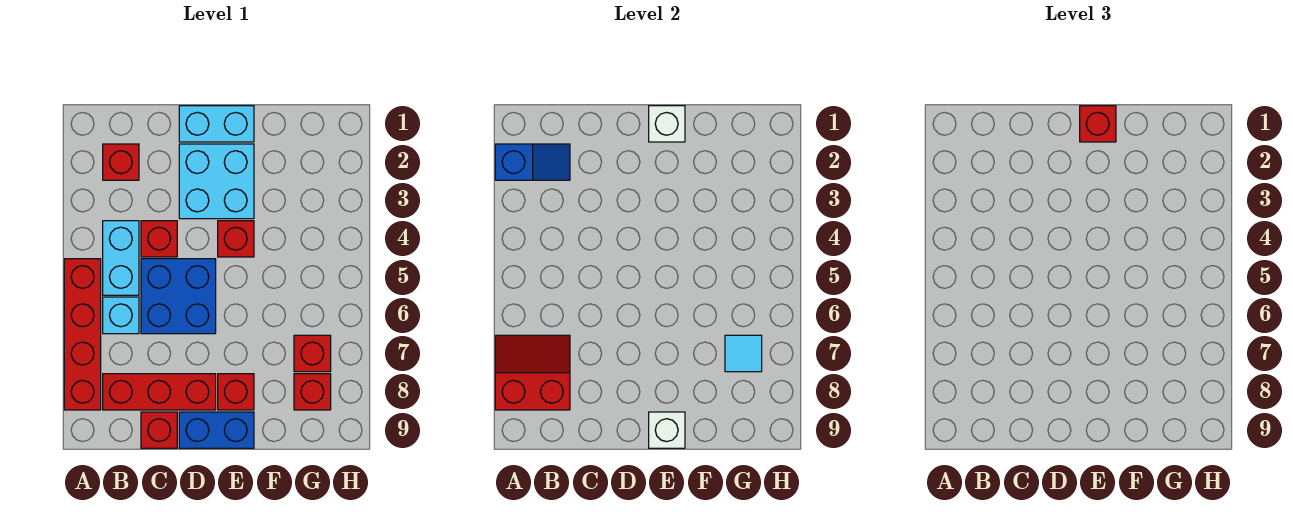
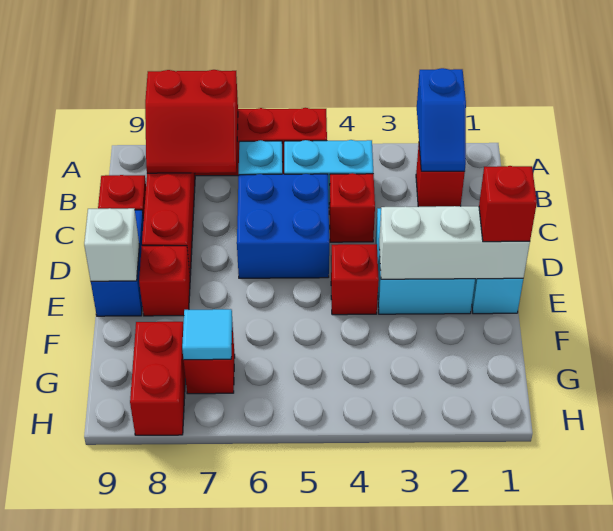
red slope A7:B8 level 2 top 8 -> red slope A7:B8 level 2 top A
white brick E1 level 2 -> white brick E1:E3 level 2
red brick G8 level 1 -> red brick G8:H8 level 1

